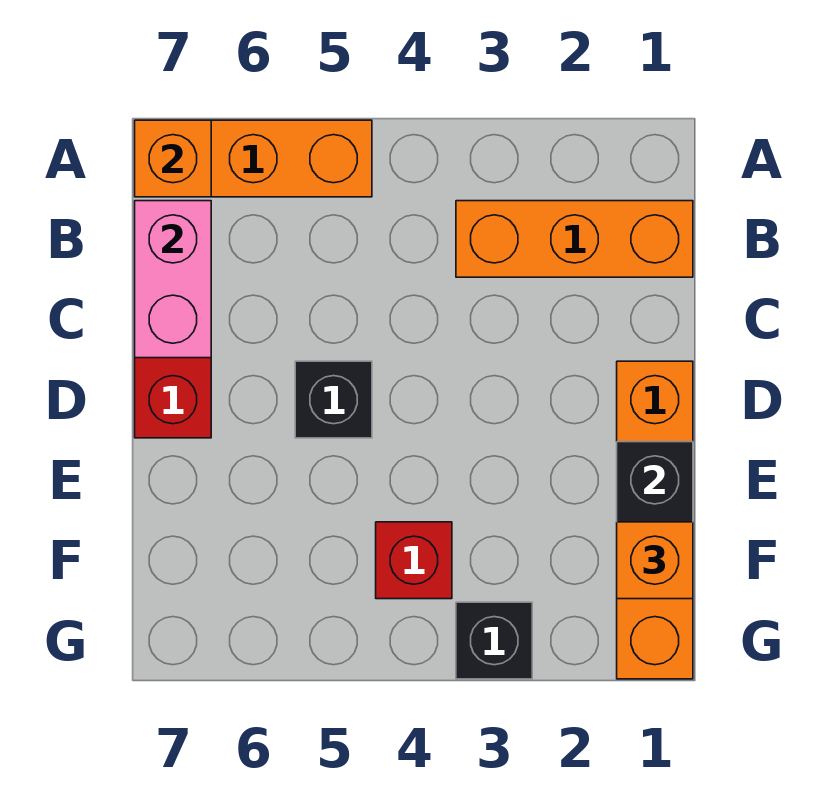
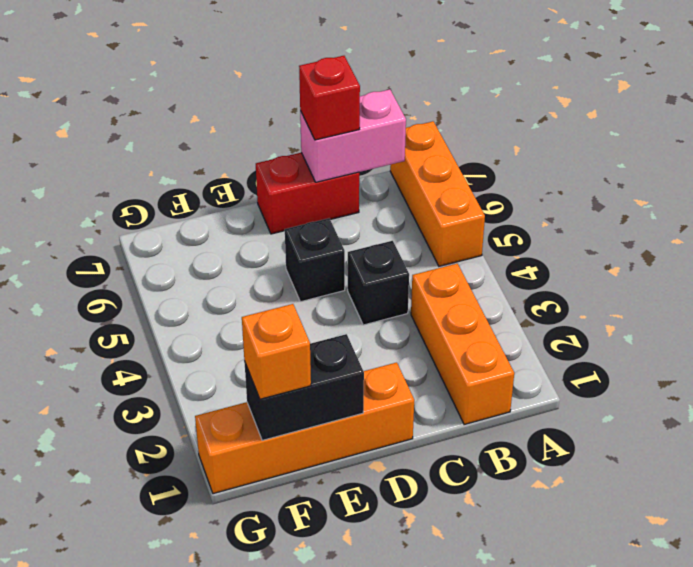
orange brick A7 level 2 -> none
red brick F4 level 1 -> red brick C7 level 3
black brick G3 level 1 -> black brick C4 level 1

